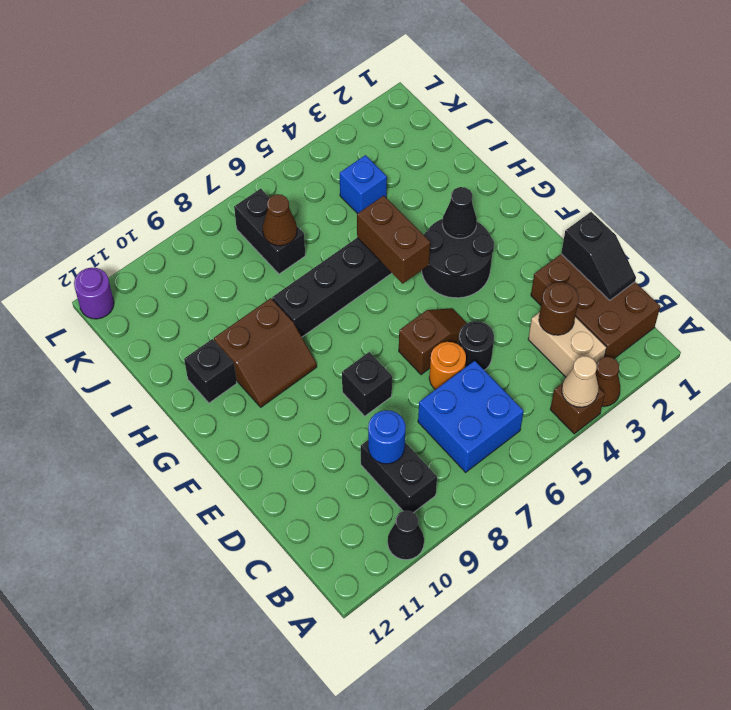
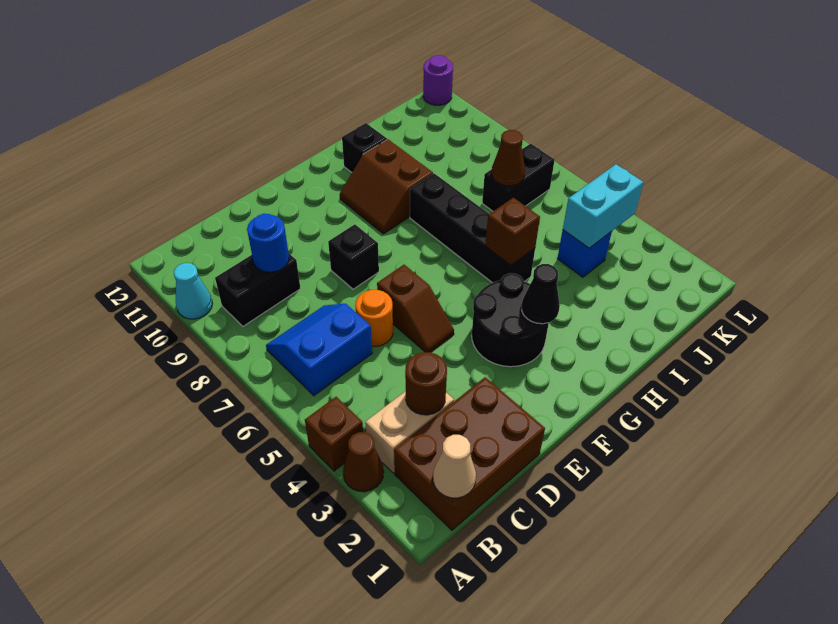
tan cone A4 level 2 -> tan cone B1 level 2
black cone A10 level 1 -> cyan cone A10 level 1
blue brick B6:C7 level 1 -> blue slope B6:C7 level 1 top 6
black slope C1:D1 level 2 top D -> none
black round brick D5 level 1 -> none
brown brick G5:H5 level 2 -> brown brick H5 level 2
none -> cyan brick J4:K4 level 2

